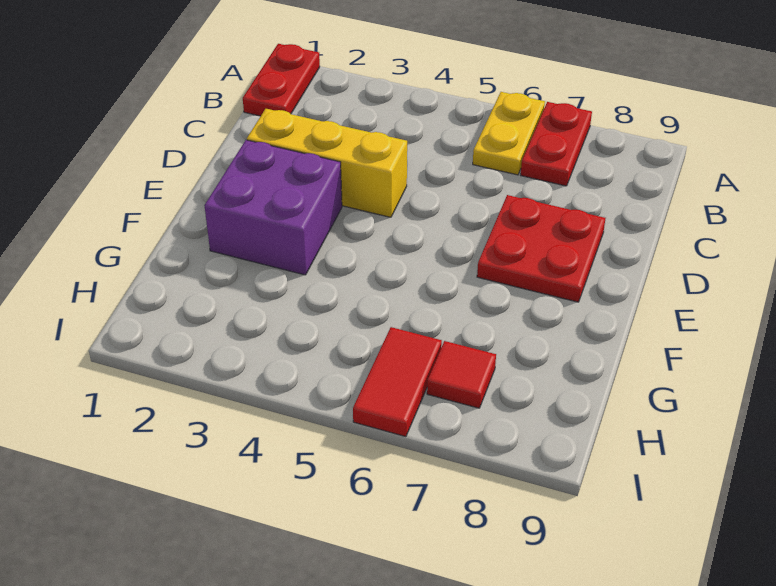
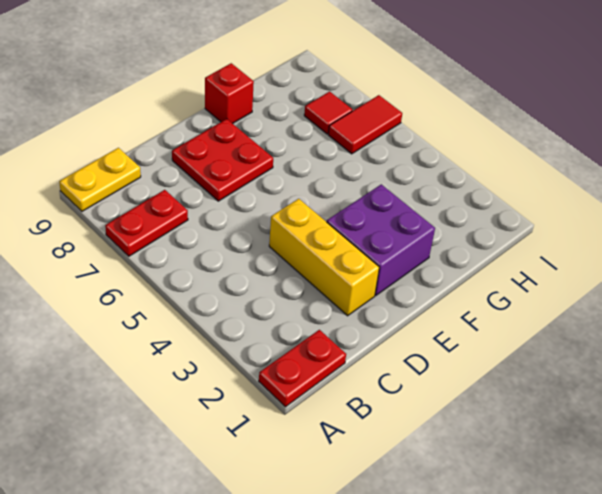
yellow plate A6:B6 level 1 -> yellow plate A9:B9 level 1
none -> red brick F9 level 1

